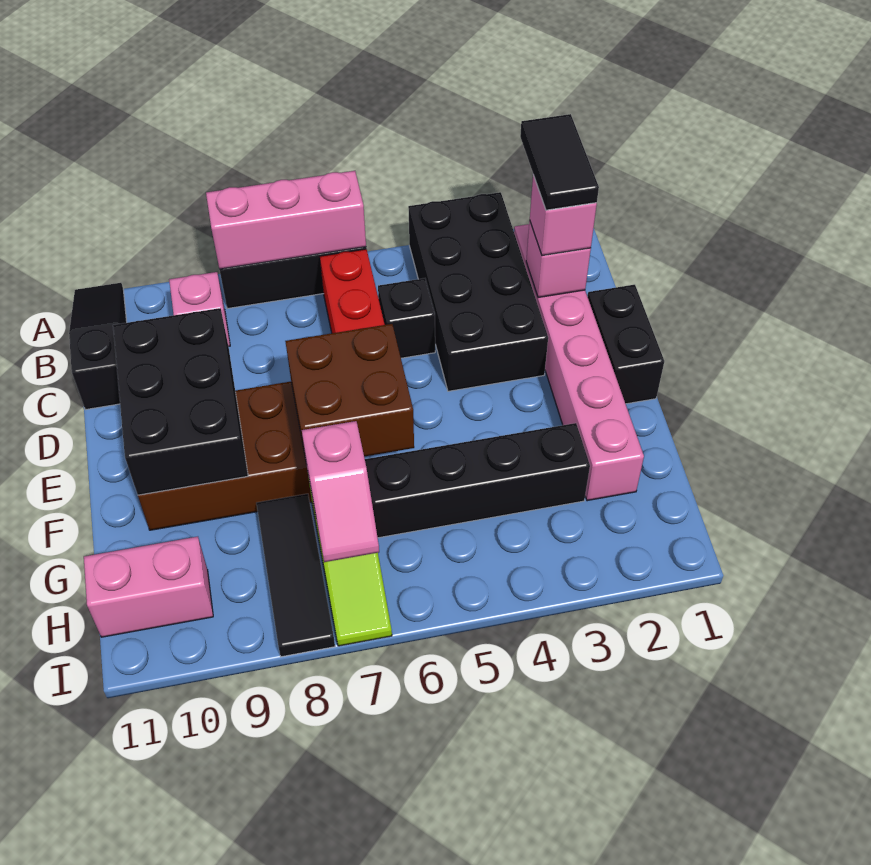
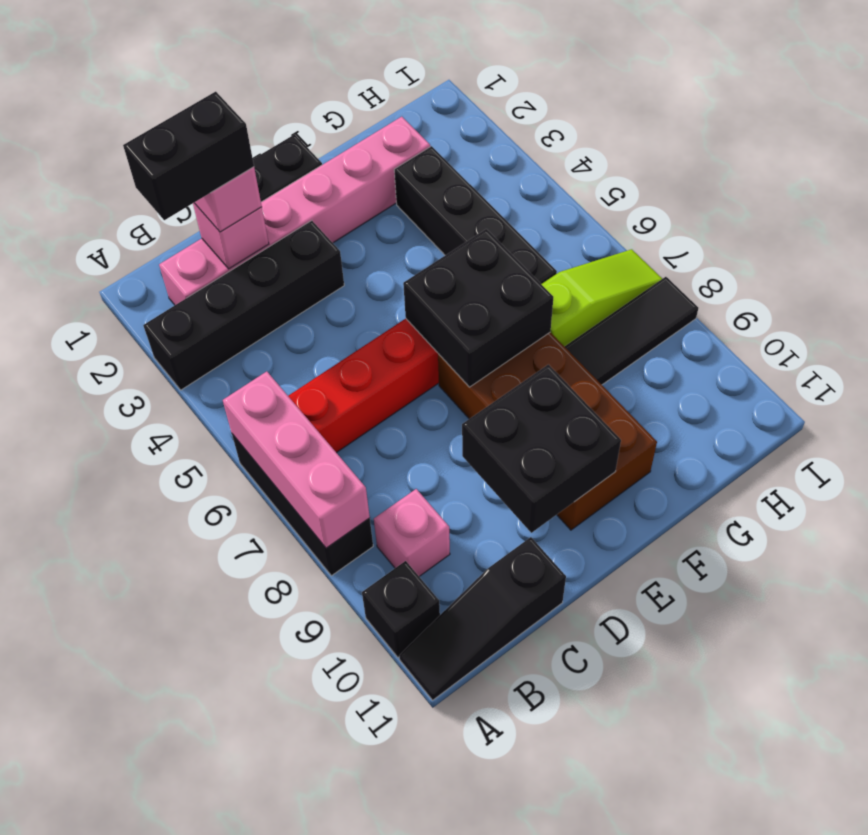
black brick A3:D4 level 1 -> black brick A3:D3 level 1
black tile B2:C2 level 4 -> black brick B2:C2 level 4
black brick C5 level 1 -> black brick A10 level 1
black brick D9:F10 level 2 -> black brick D9:E10 level 2
brown brick E6:F7 level 2 -> black brick E6:F7 level 2
pink slope G7:H7 level 2 top G -> none
pink brick H10:H11 level 1 -> none

